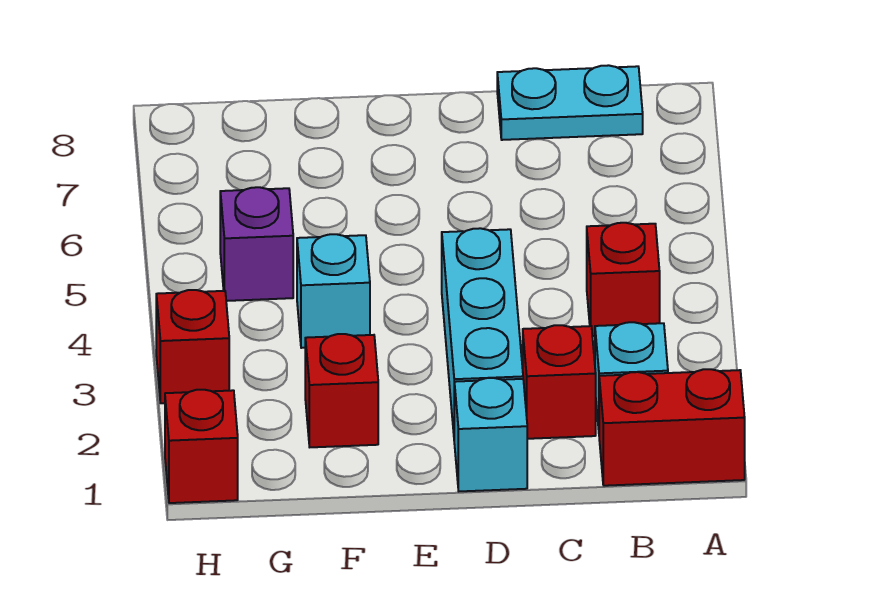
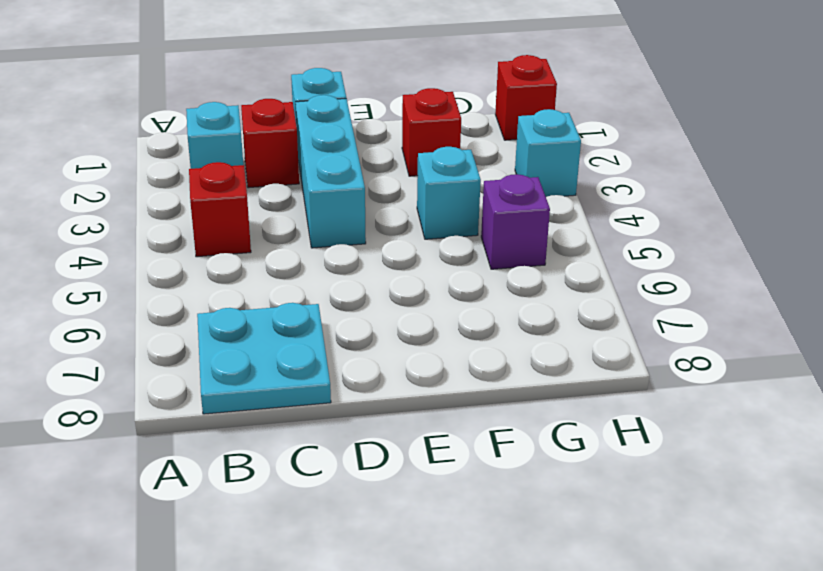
red brick A1:B1 level 1 -> none
cyan plate B8:C8 level 1 -> cyan plate B7:C8 level 1
red brick H3 level 1 -> cyan brick H3 level 1

